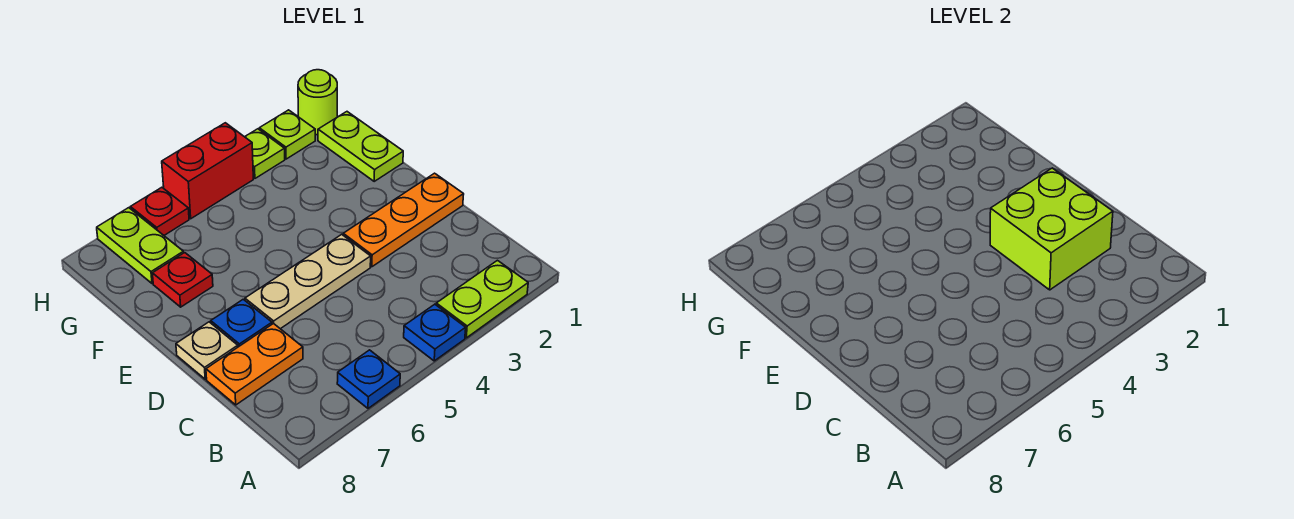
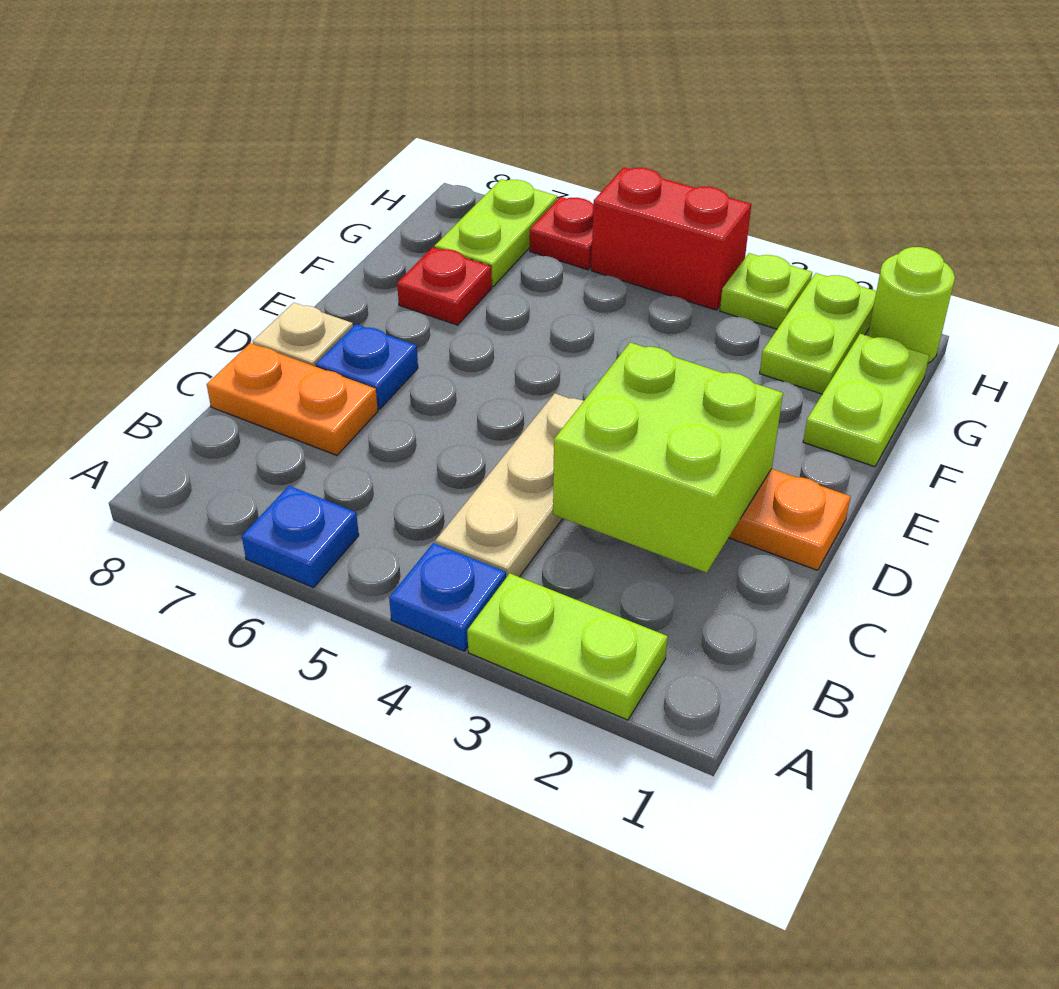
tan plate D4:D6 level 1 -> tan plate B4:D4 level 1
lime plate H2 level 1 -> lime plate G2:H2 level 1

